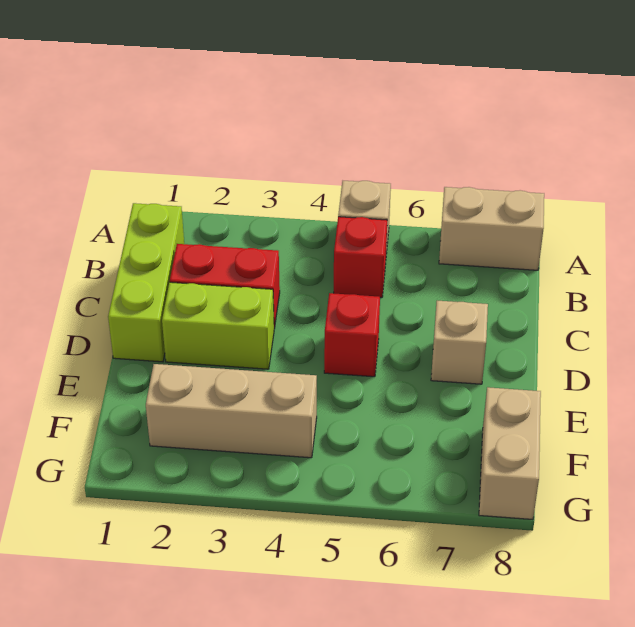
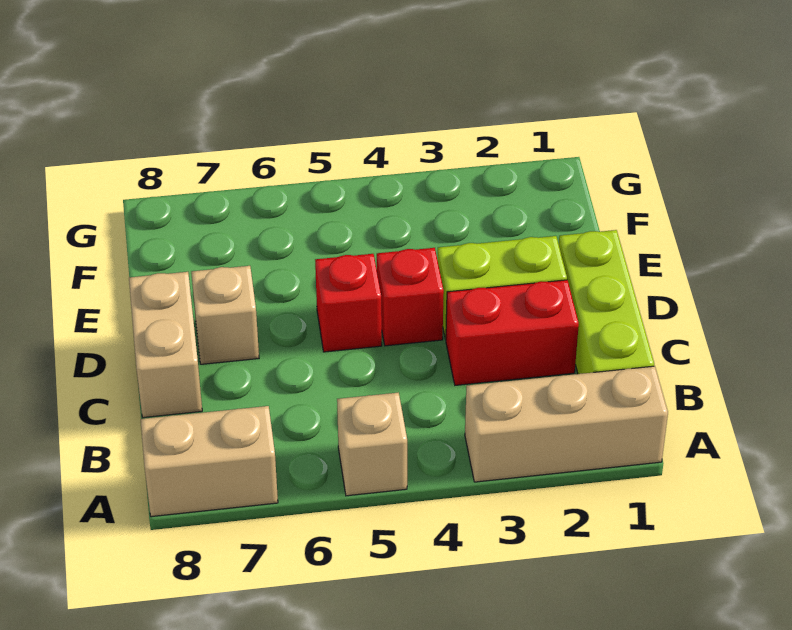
red brick B5 level 1 -> red brick D4 level 1
tan brick F2:F4 level 1 -> tan brick A1:A3 level 1
tan brick F8:G8 level 1 -> tan brick C8:D8 level 1

